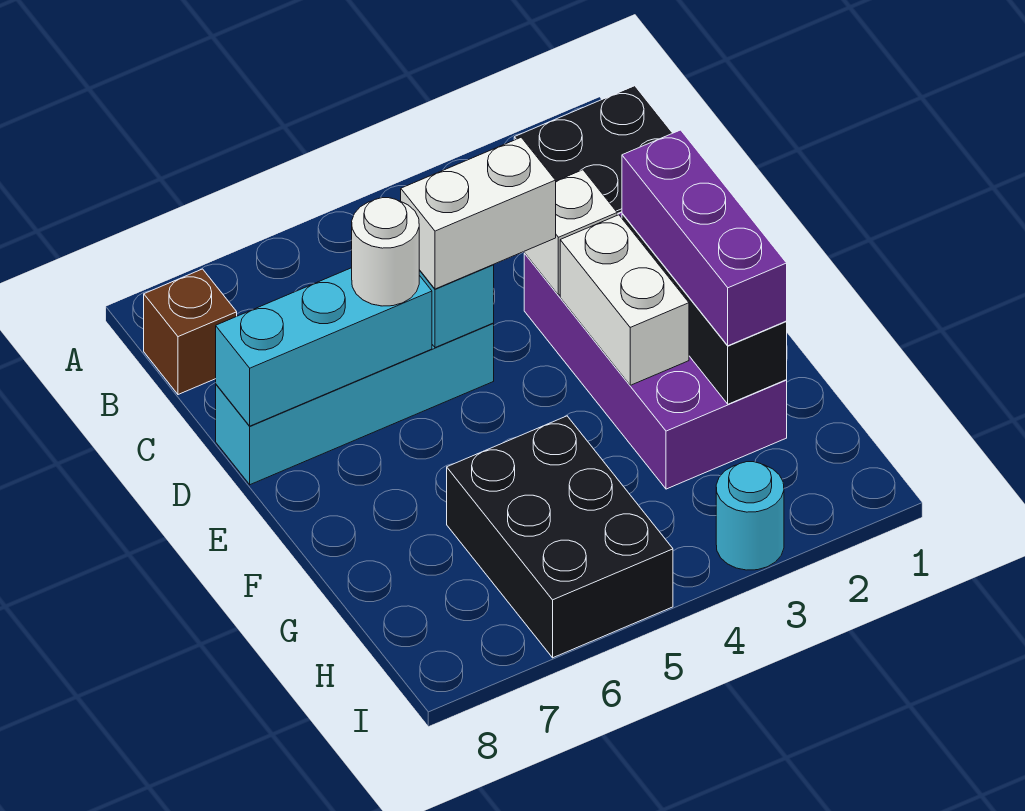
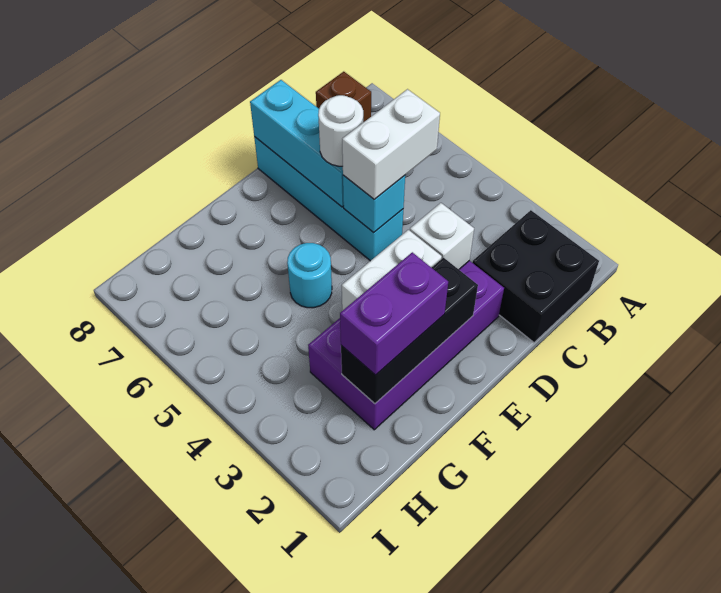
white brick D4:D5 level 3 -> white brick C5:D5 level 3
purple brick E2:G2 level 3 -> purple brick F2:G2 level 3
black brick G5:I6 level 1 -> none
cyan round brick I3 level 1 -> cyan round brick F5 level 1

